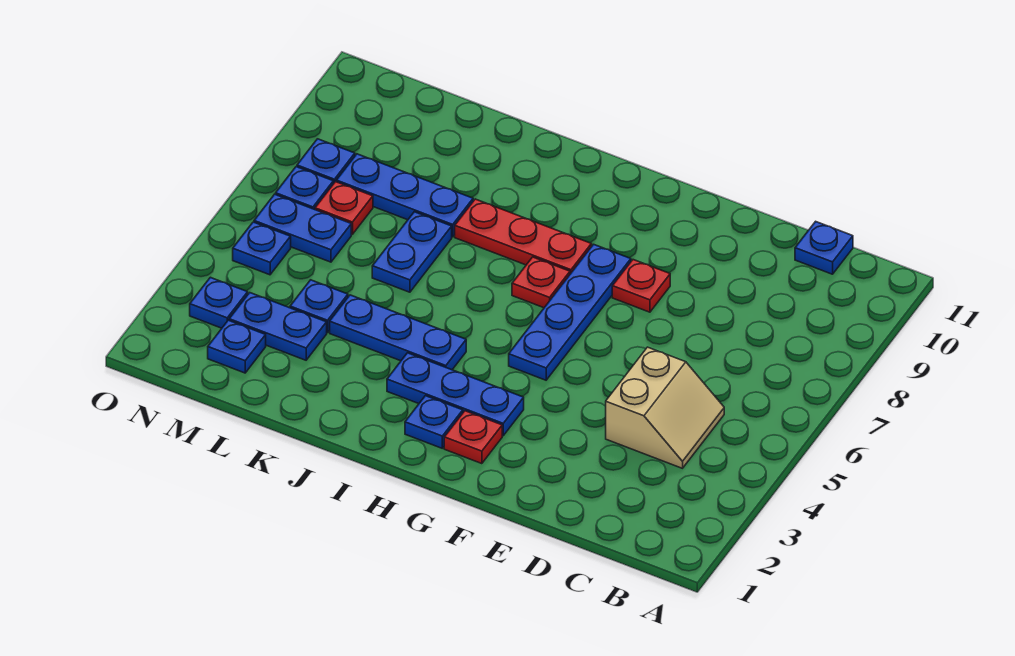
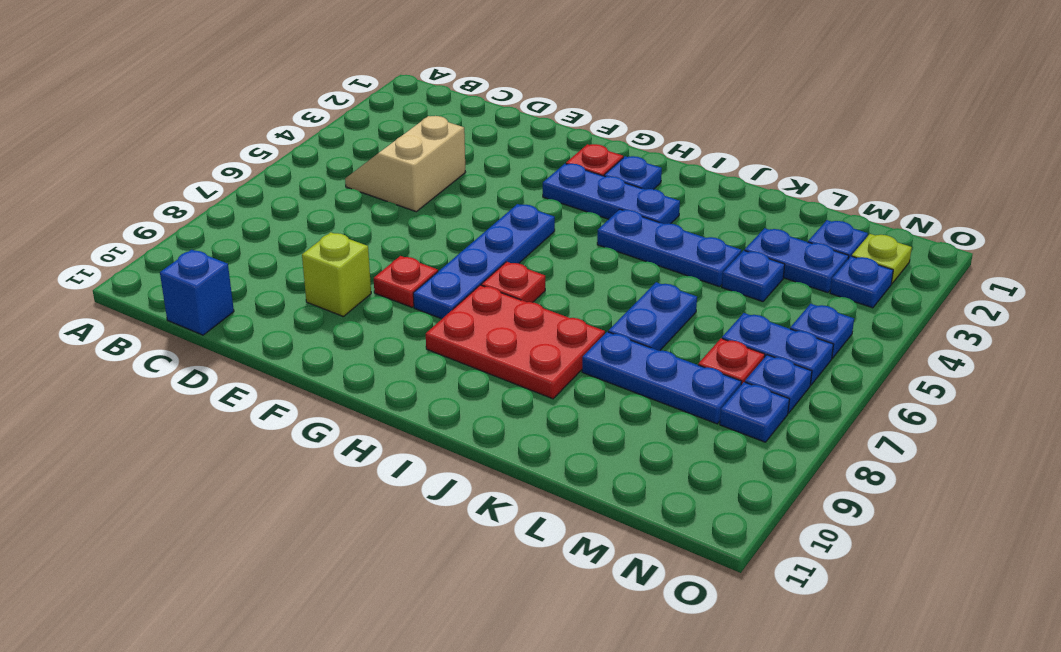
blue plate C11 level 1 -> blue brick C11 level 1
none -> lime brick E9 level 1
red plate H8:J8 level 1 -> red plate H8:J9 level 1
none -> lime plate N2 level 1

